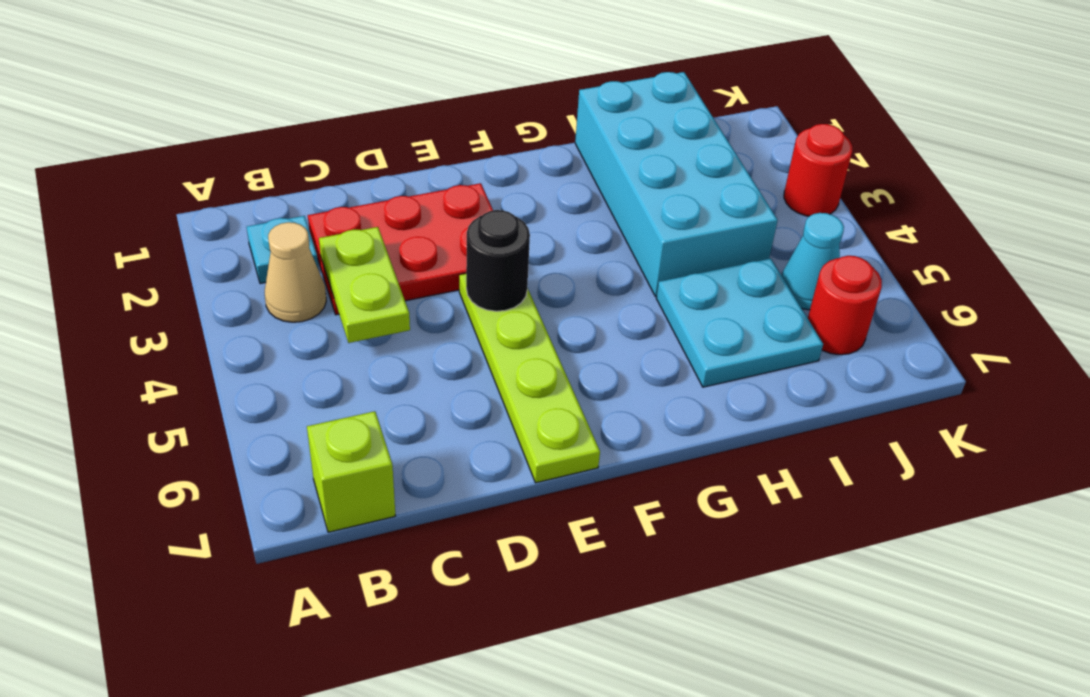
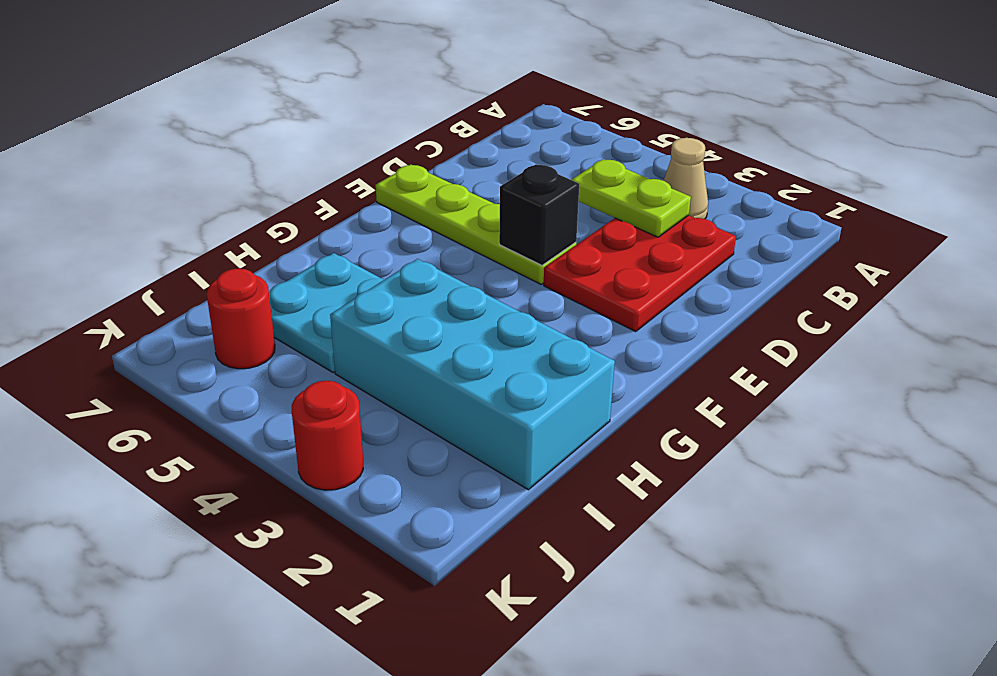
cyan plate B2 level 1 -> none
lime brick B7 level 1 -> none
black round brick E4 level 2 -> black brick E4 level 2
cyan cone J5 level 1 -> none

